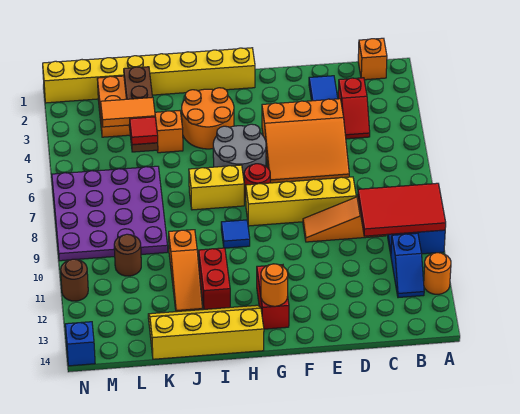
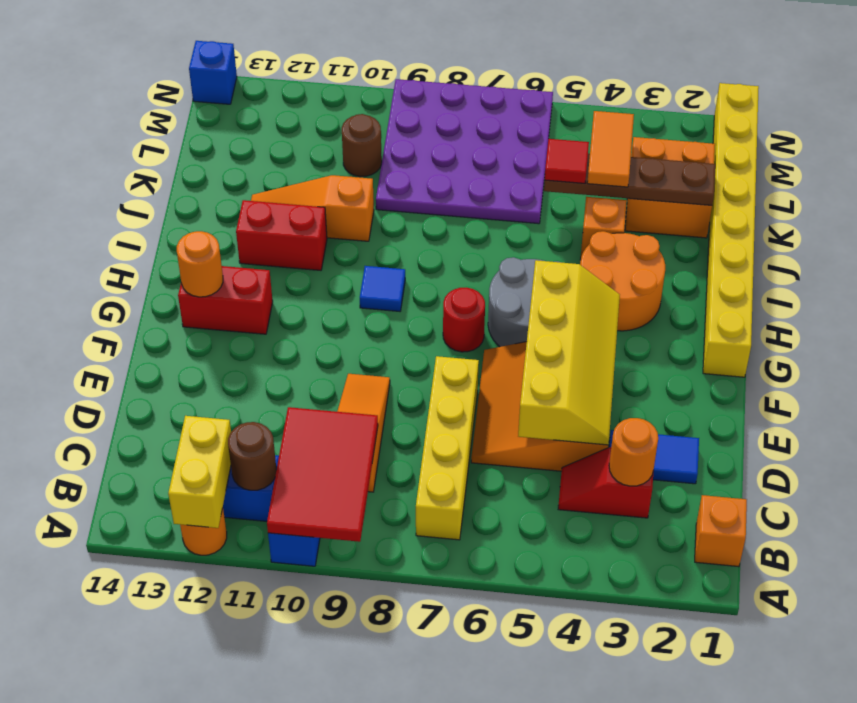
none -> orange round brick C3 level 2
yellow brick D8:G8 level 1 -> yellow brick B7:E7 level 1
yellow brick H7:I7 level 1 -> yellow brick A12:B12 level 2
yellow slope H13:K14 level 1 top 14 -> yellow slope D4:G5 level 2 top 5
brown round brick N11 level 1 -> brown round brick B11 level 2

